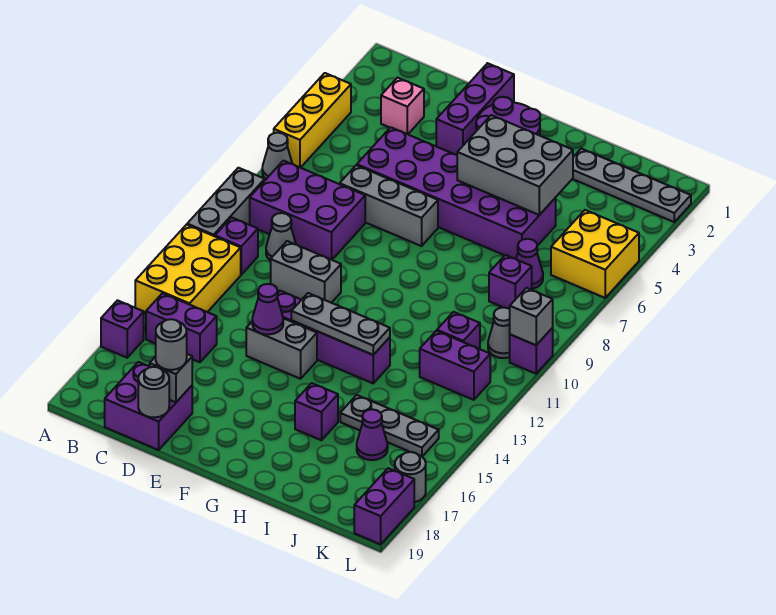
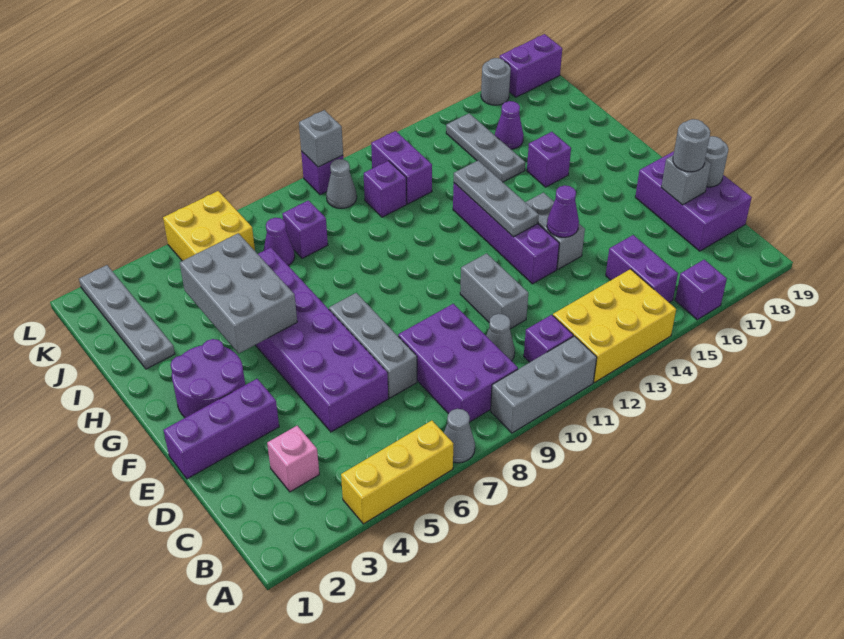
purple brick C18:D19 level 1 -> purple brick C18:E19 level 1

